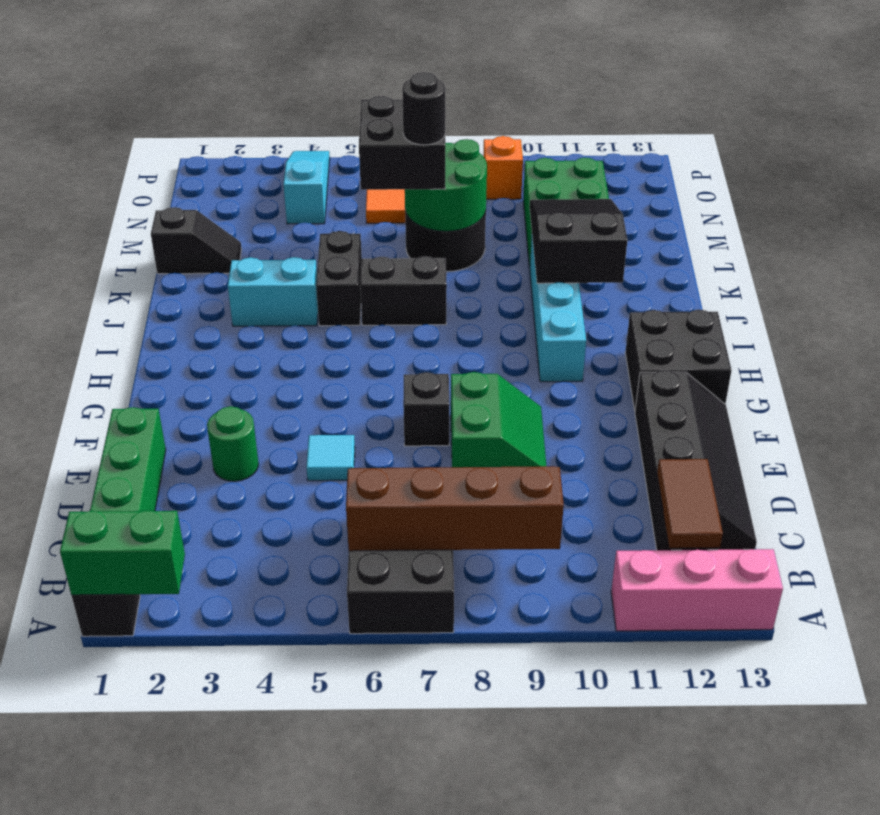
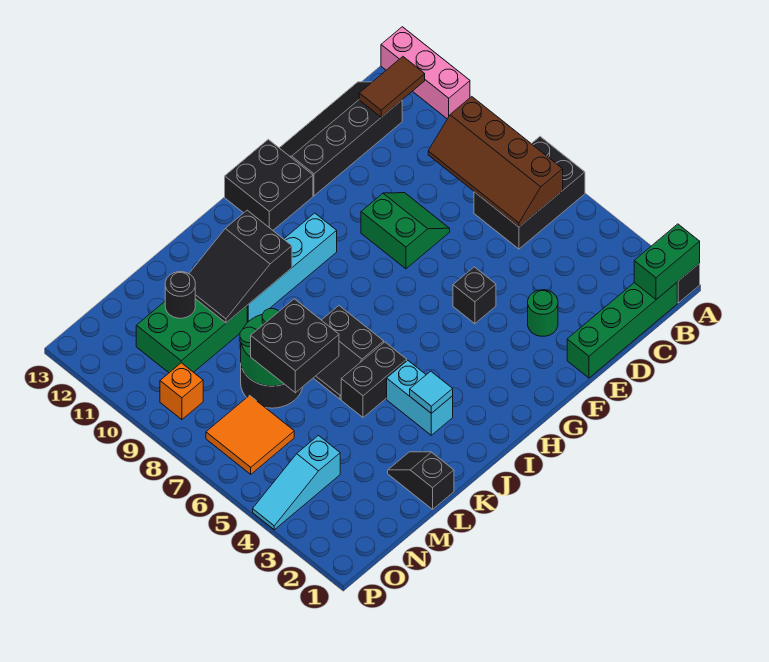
green brick A1:A2 level 2 -> green brick A1:B1 level 2
cyan tile E5 level 1 -> cyan tile J3 level 2
green slope E8:F9 level 1 top 8 -> green slope E8:F9 level 1 top F
black brick F7 level 1 -> black brick F5 level 1
black round brick L7 level 4 -> black round brick M11 level 2

